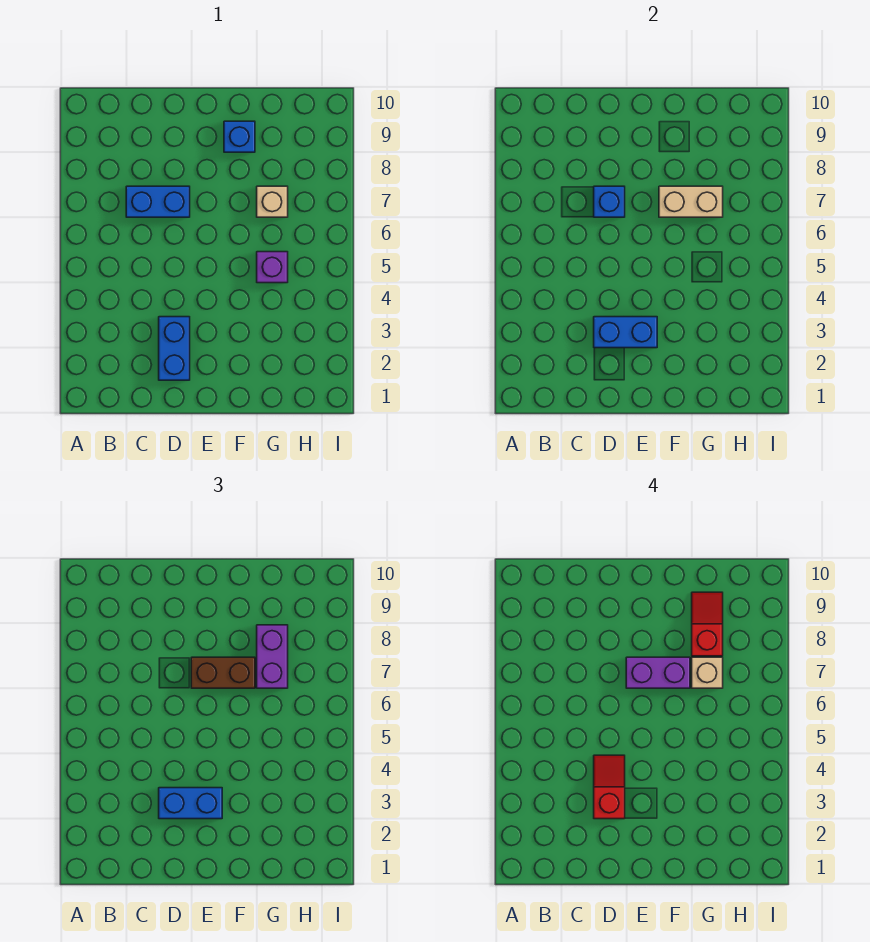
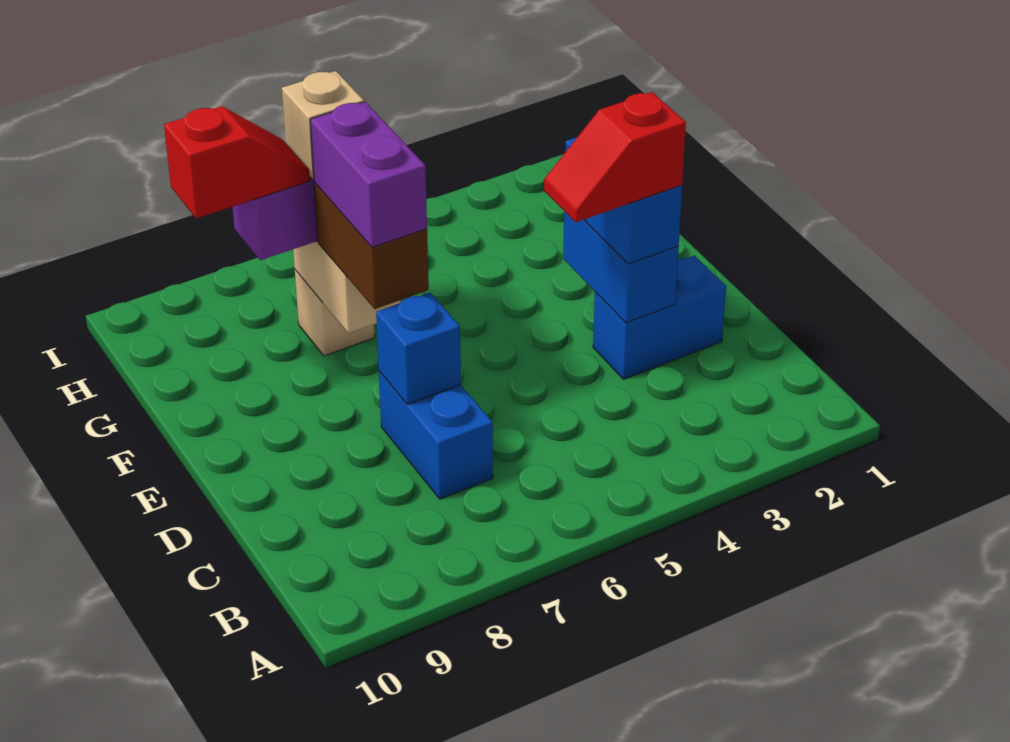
blue brick F9 level 1 -> none
purple brick G5 level 1 -> none
red slope G8:G9 level 4 top 8 -> red slope G8:G9 level 4 top 9

